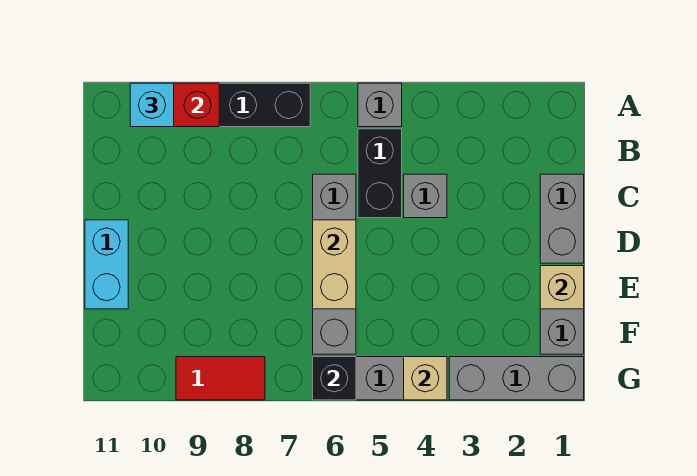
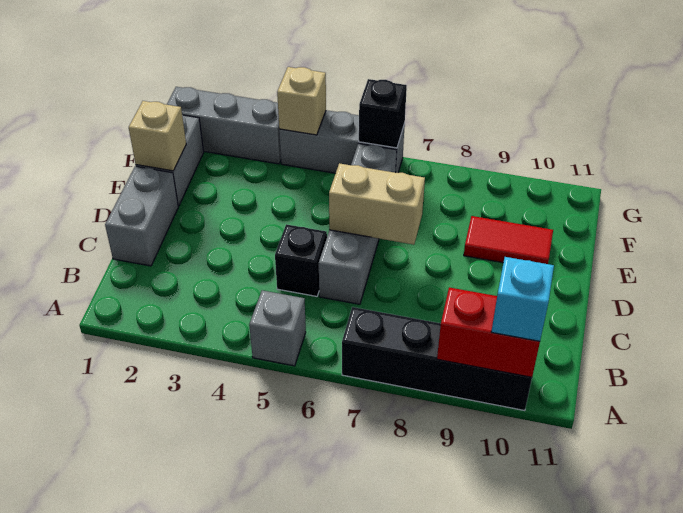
black brick B5:C5 level 1 -> black brick C5 level 1
grey brick C4 level 1 -> none
tan brick D6:E6 level 2 -> tan brick D6:D7 level 2
cyan brick D11:E11 level 1 -> none
red tile G8:G9 level 1 -> red tile E9:E10 level 1

